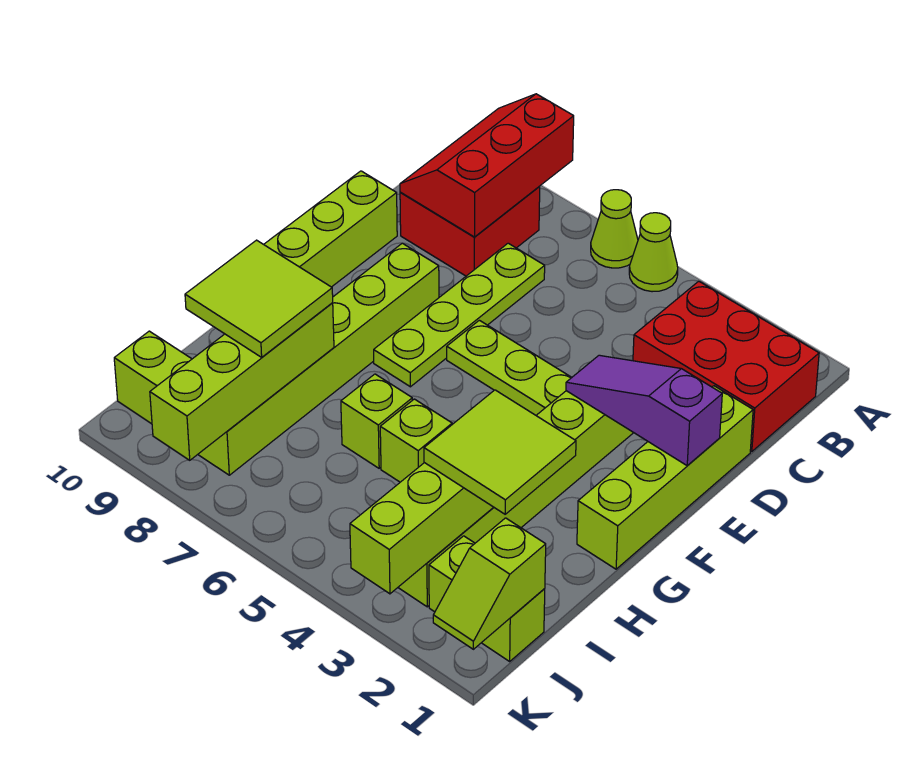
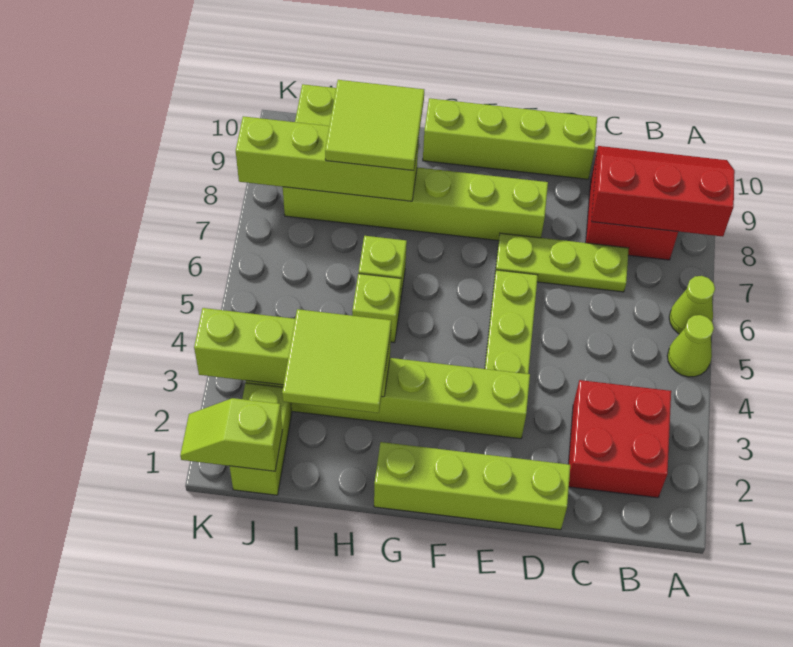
red brick B1:C3 level 1 -> red brick B2:C3 level 1
lime plate C7:F7 level 1 -> lime plate C7:E7 level 1
purple slope E1:E3 level 2 top 1 -> none

